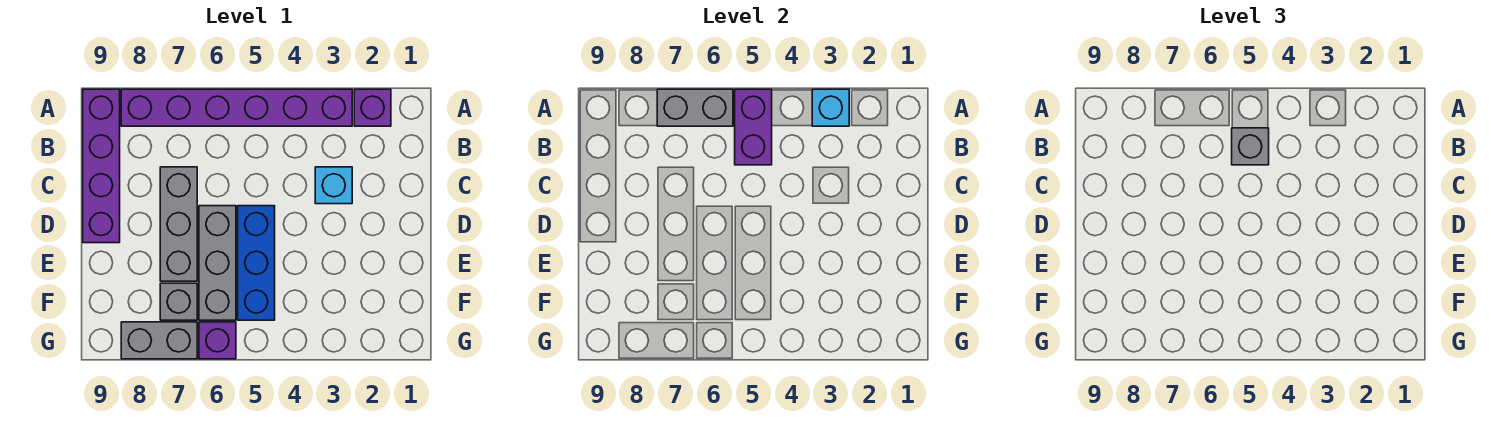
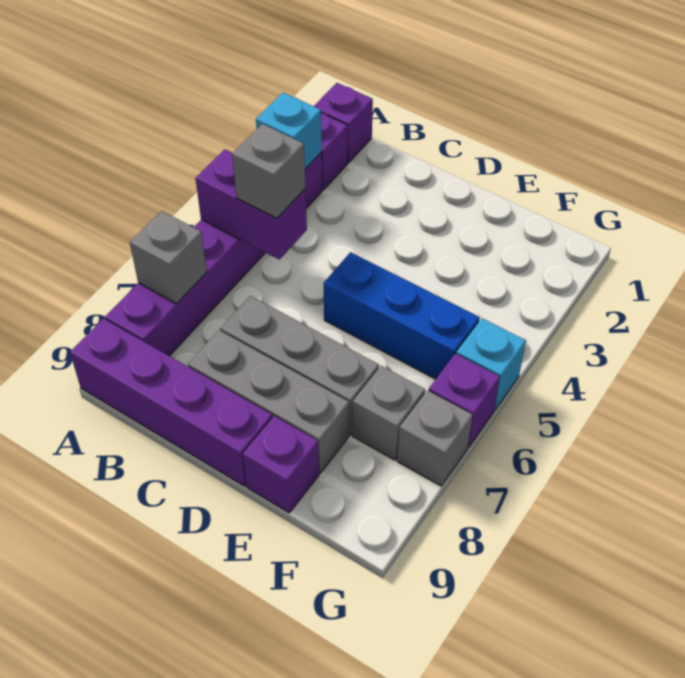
none -> purple brick A1 level 1
grey brick A6:A7 level 2 -> grey brick A7 level 2
cyan brick C3 level 1 -> cyan brick G5 level 1
grey brick D6:F6 level 1 -> grey brick C8:E8 level 1
none -> purple brick E9 level 1
grey brick G7:G8 level 1 -> grey brick G7 level 1

